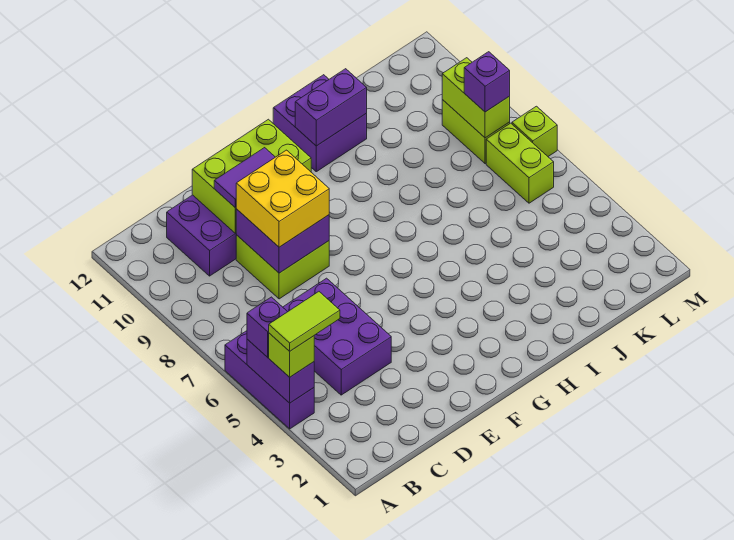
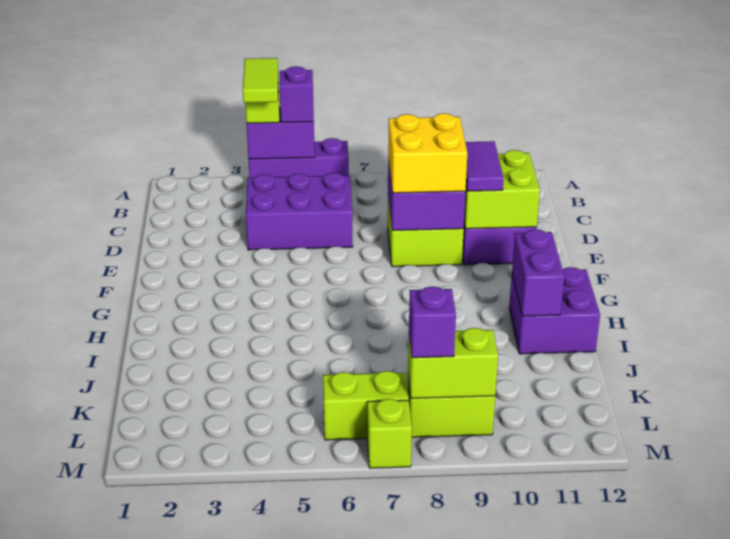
lime brick D10:F11 level 2 -> lime brick D10:E11 level 2

